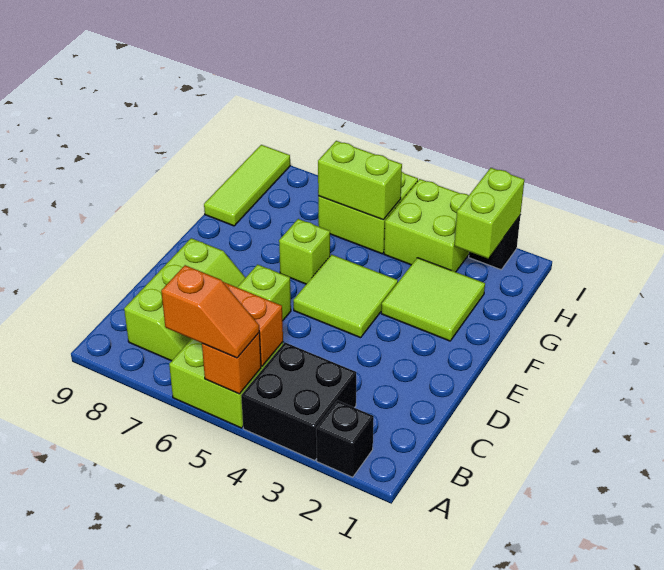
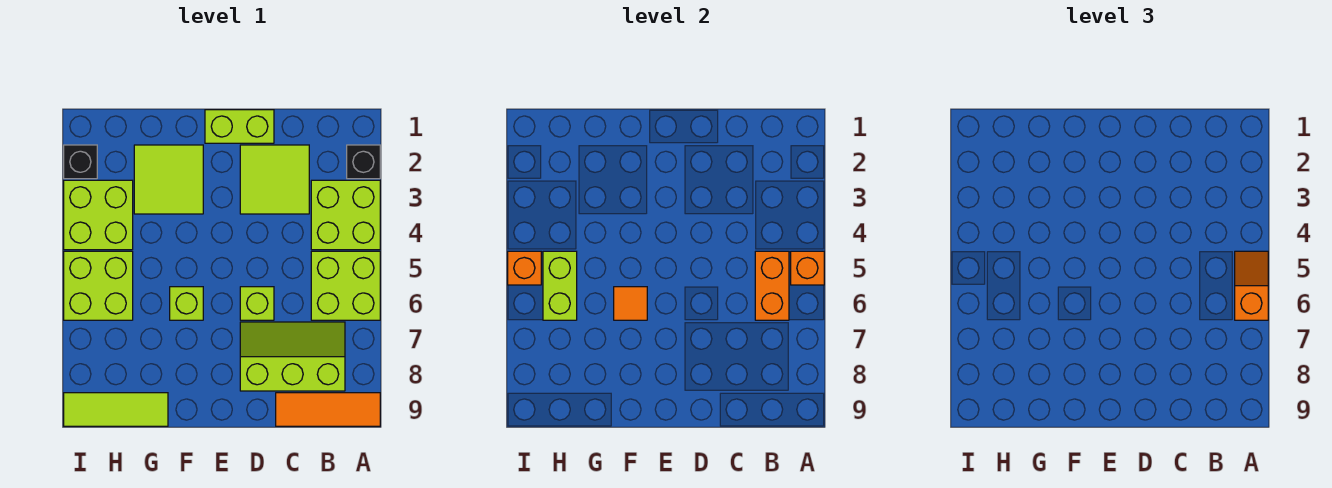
black brick A3:B4 level 1 -> lime brick A3:B4 level 1
none -> orange tile A9:C9 level 1
lime tile E4:F5 level 1 -> lime tile C2:D3 level 1
none -> orange tile F6 level 2
lime brick H2:I2 level 2 -> lime brick D1:E1 level 1
none -> orange brick I5 level 2

